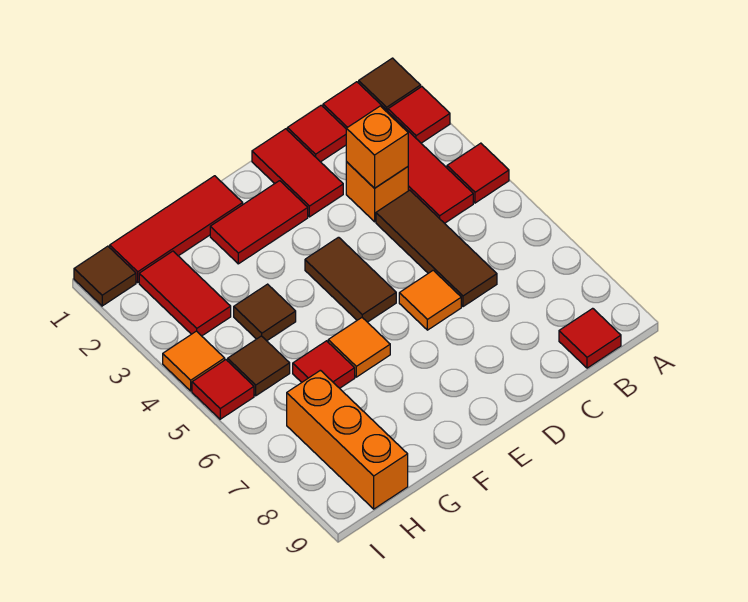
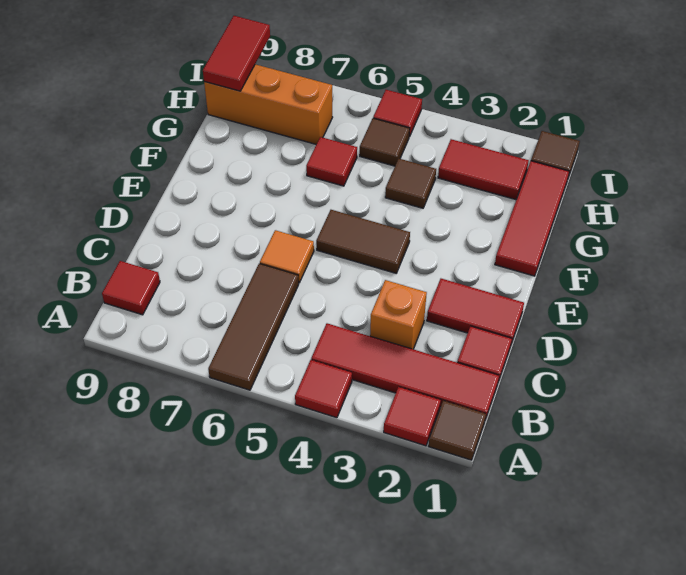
orange brick C3 level 2 -> none
brown tile C4:C6 level 1 -> brown tile A6:C6 level 1
red tile E2:F2 level 1 -> red tile H9:I9 level 2
orange tile F6 level 1 -> none
orange tile I4 level 1 -> none

